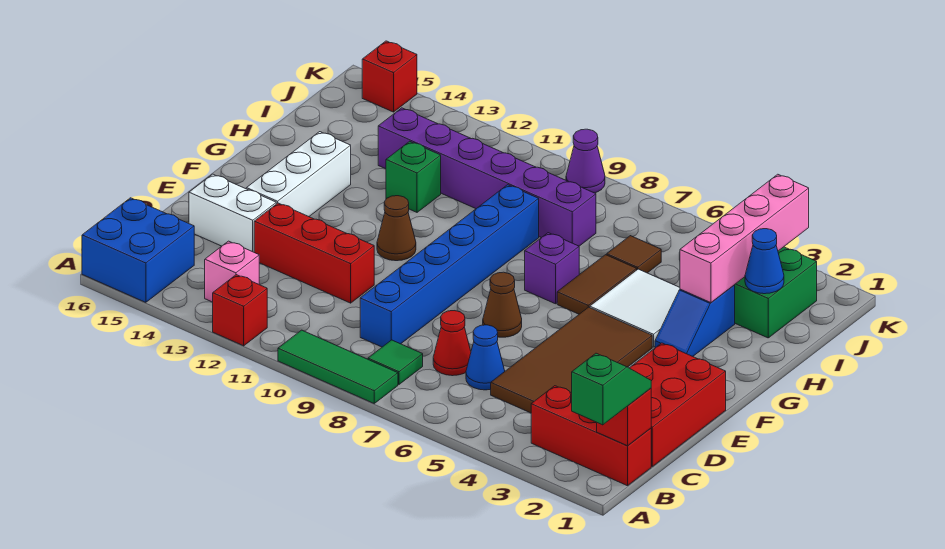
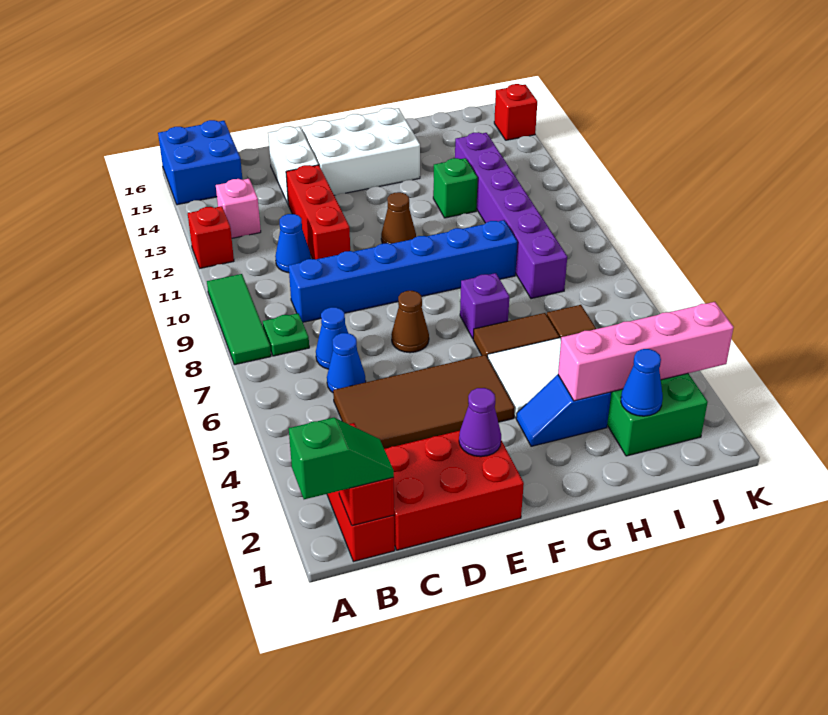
green tile B8 level 1 -> green plate B8 level 1
red cone C7 level 1 -> blue cone C7 level 1
none -> blue cone C11 level 1
white brick E14:G14 level 1 -> white brick E14:G15 level 1
purple cone K9 level 1 -> purple cone E2 level 2

